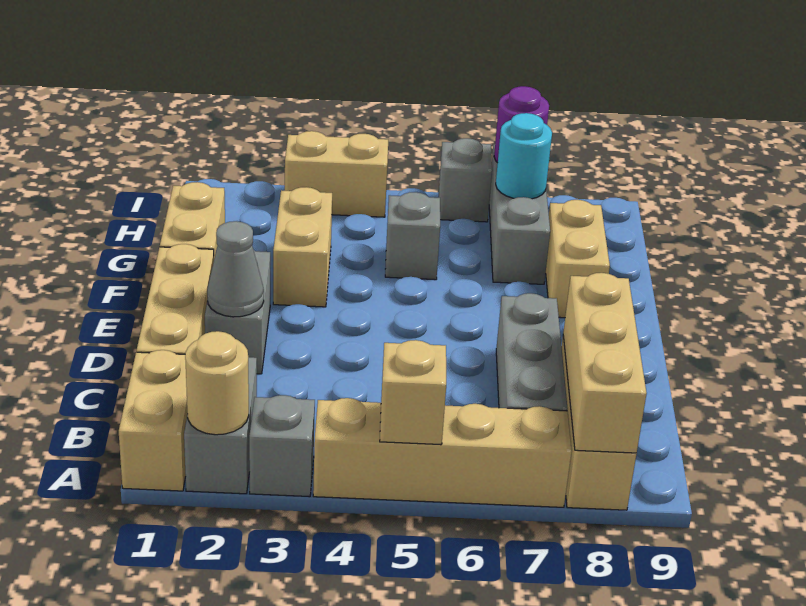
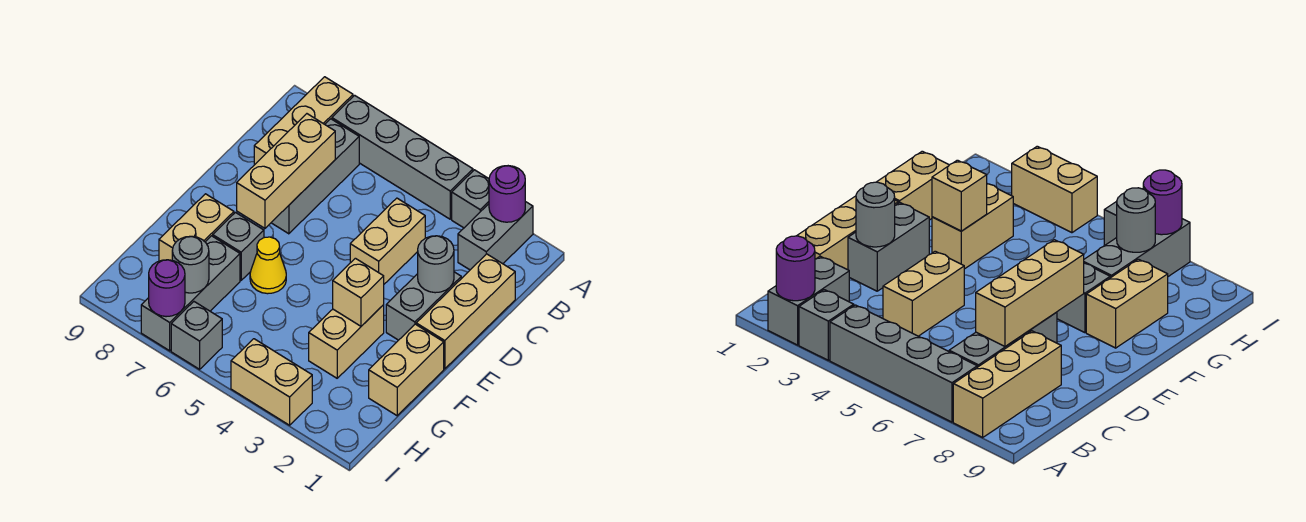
tan brick A1:B1 level 1 -> tan brick C4:D4 level 1
tan round brick A2 level 2 -> purple round brick A2 level 2
tan brick A4:A7 level 1 -> grey brick A4:A7 level 1
tan brick A5 level 2 -> tan brick F3 level 2
tan brick A8:C8 level 2 -> tan brick C7:E7 level 2
grey cone D2 level 2 -> grey round brick D2 level 2
none -> yellow cone F6 level 1
grey brick G5 level 1 -> grey brick F7 level 1
cyan round brick H7 level 2 -> grey round brick H7 level 2

